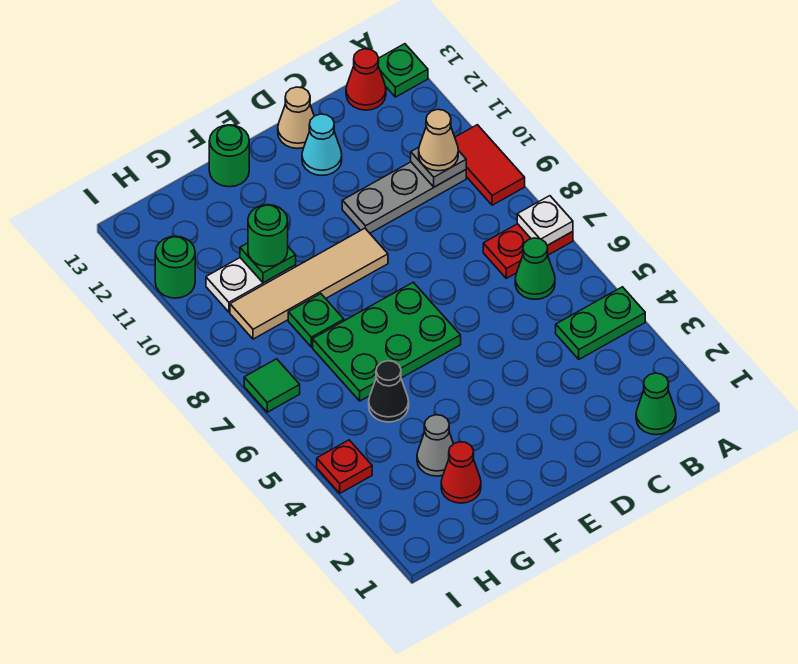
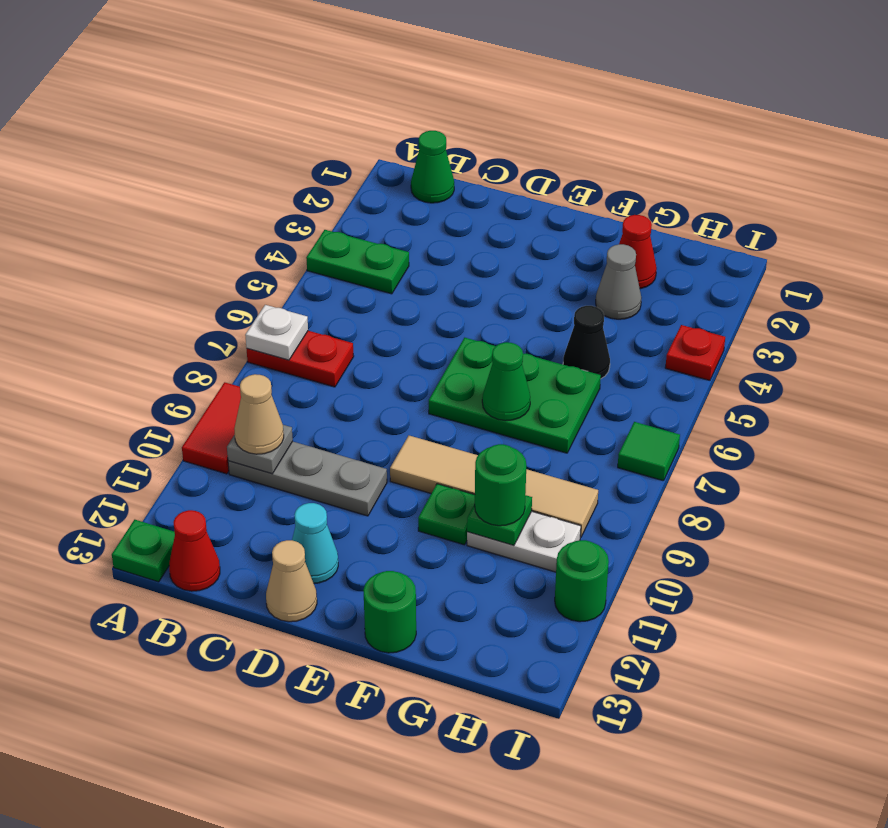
green cone B6 level 1 -> green cone F7 level 2
green plate G8 level 1 -> green plate F10 level 1

